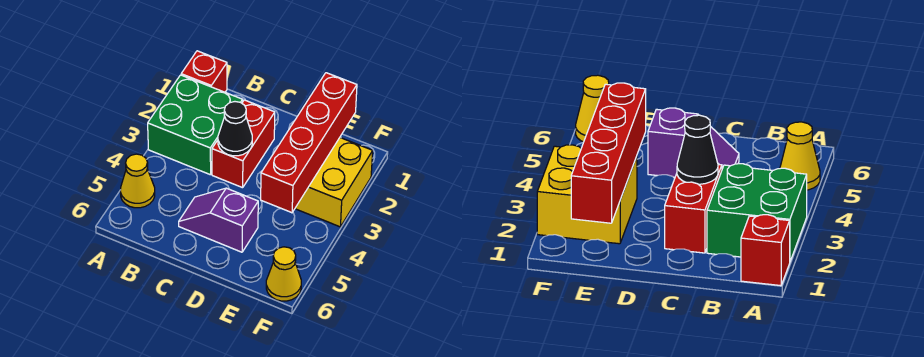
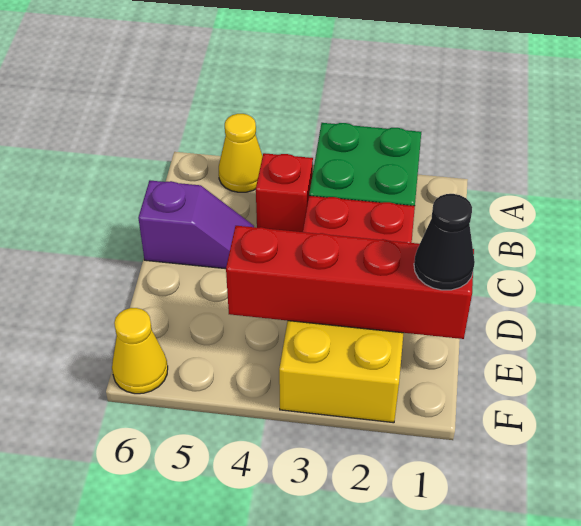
red brick A1 level 1 -> red brick B4 level 1
black cone C3 level 2 -> black cone E1 level 3
purple slope C5:D5 level 1 top D -> purple slope C5:C6 level 1 top 6

